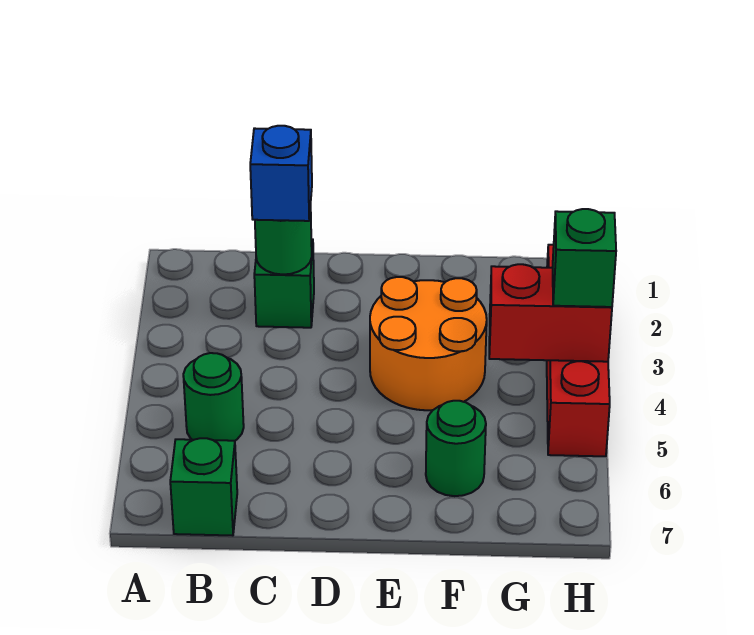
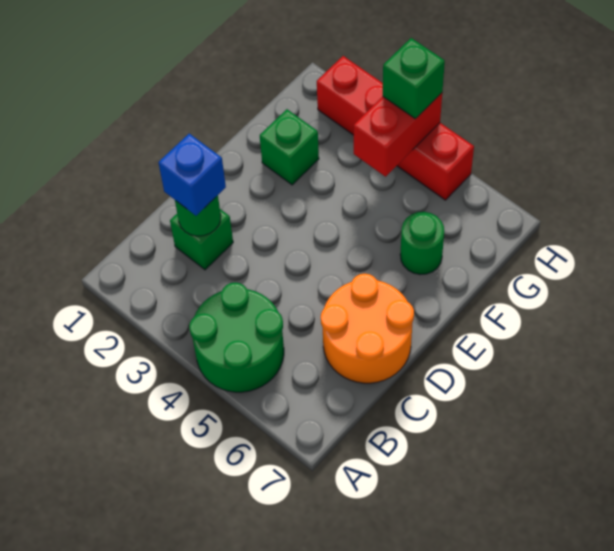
green round brick B5 level 1 -> green round brick A4:B5 level 1
green brick B7 level 1 -> green brick F2 level 1
orange round brick E3:F4 level 1 -> orange round brick C6:D7 level 1

